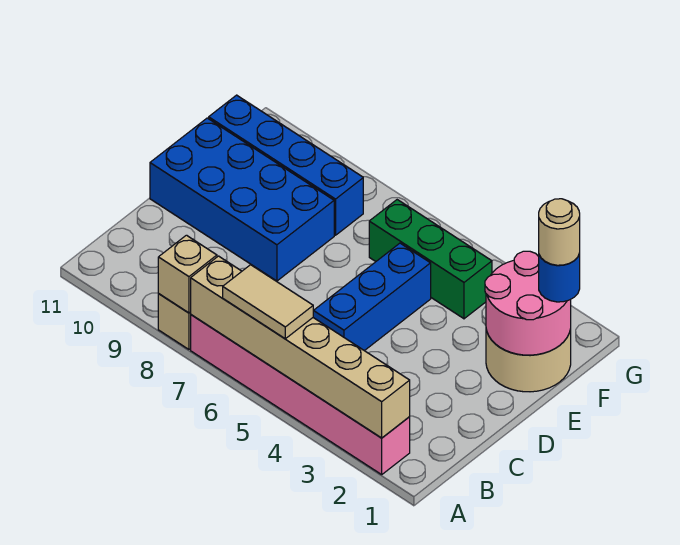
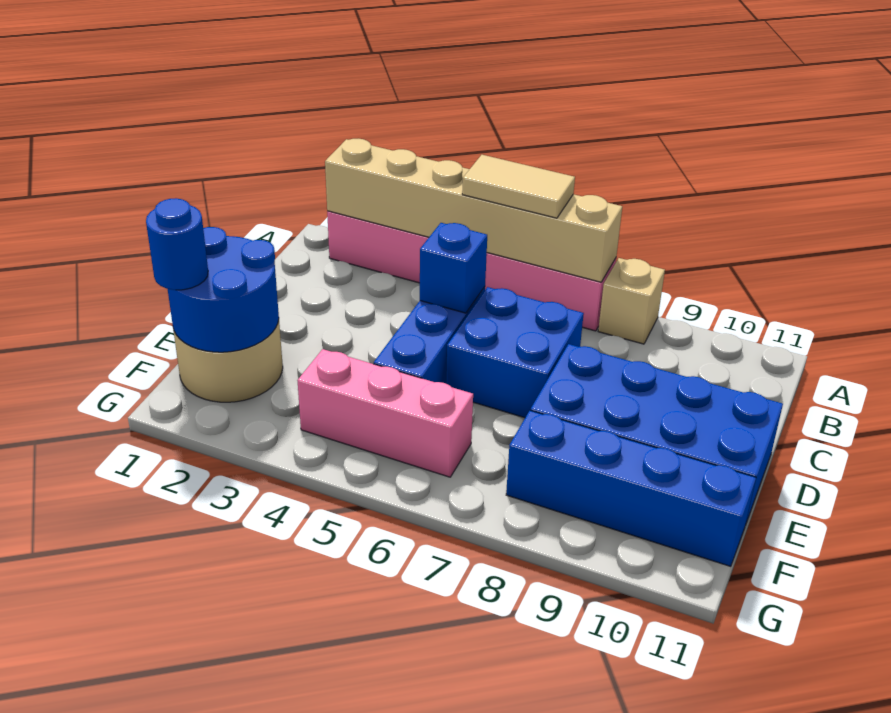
tan brick A8 level 2 -> none
none -> blue brick C5 level 2
none -> blue brick C6:D7 level 1
pink round brick E1:F2 level 2 -> blue round brick E1:F2 level 2
tan round brick F1 level 4 -> none
green brick F4:F6 level 1 -> pink brick F4:F6 level 1

